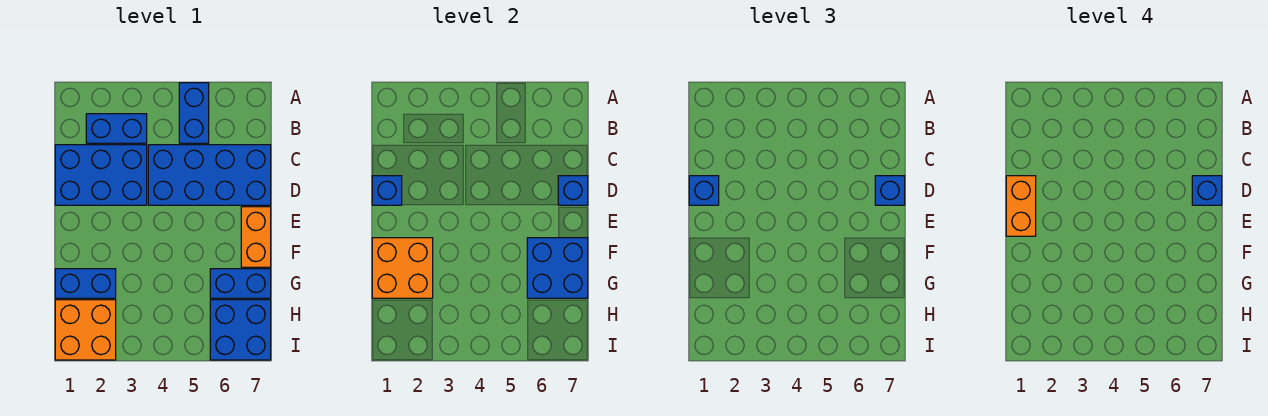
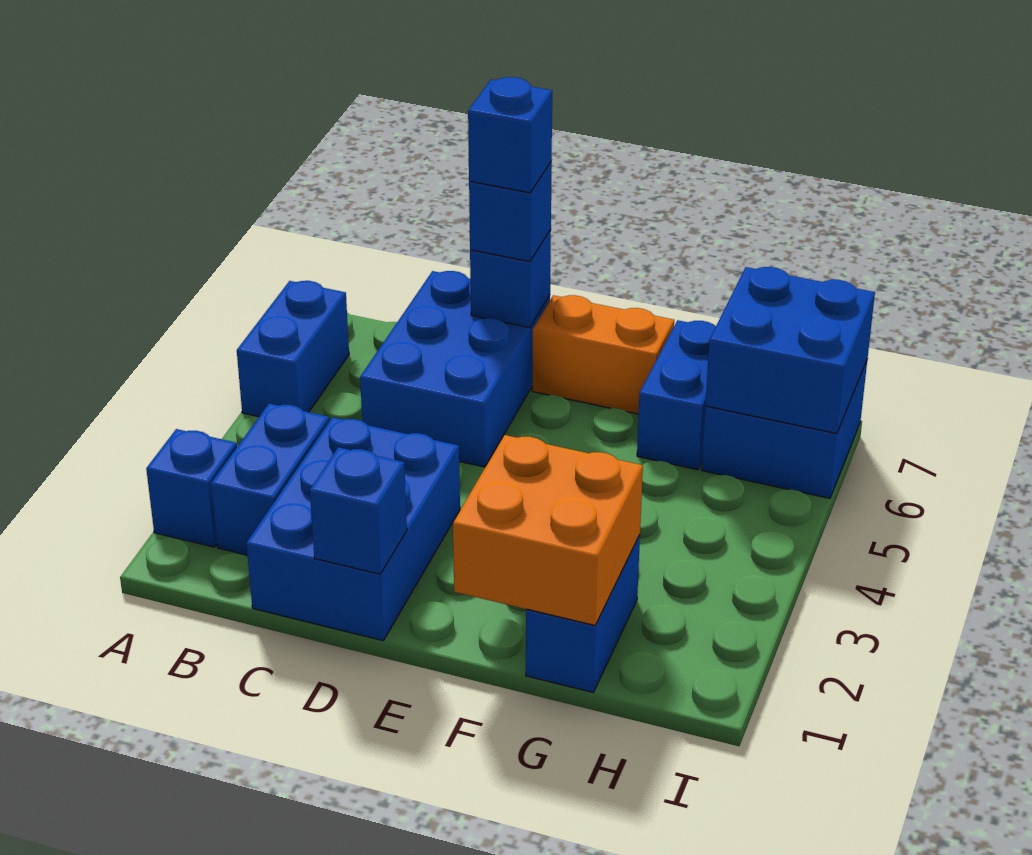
blue brick A5:B5 level 1 -> blue brick A5:A6 level 1
blue brick C4:D7 level 1 -> blue brick C5:D7 level 1
blue brick D1 level 3 -> blue brick A2 level 1
orange brick D1:E1 level 4 -> none
blue brick F6:G7 level 2 -> blue brick H6:I7 level 2
orange brick H1:I2 level 1 -> none

